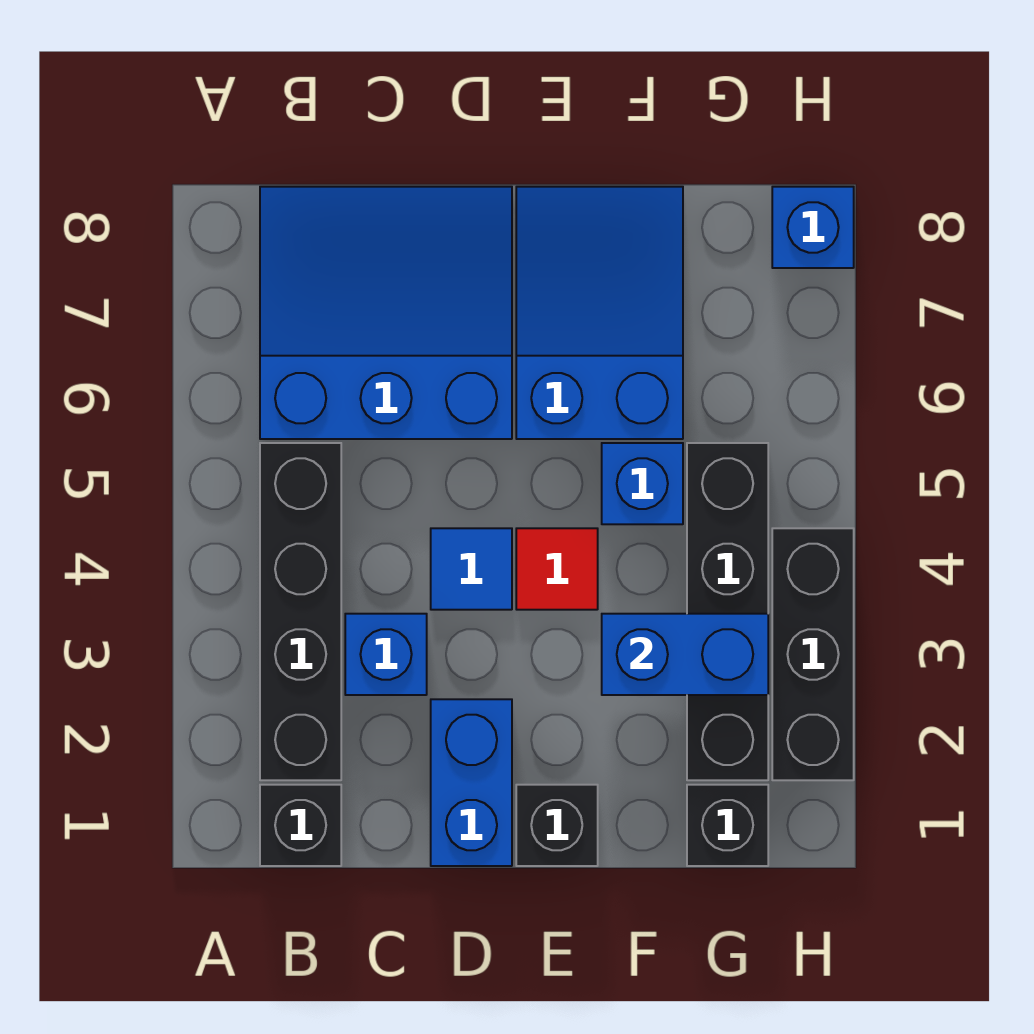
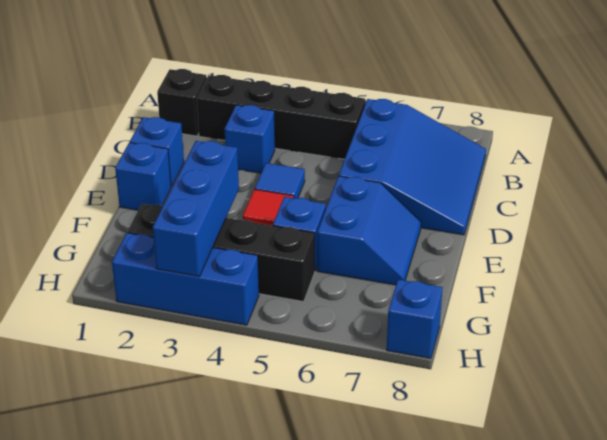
blue brick D1:D2 level 1 -> blue brick D1 level 1
black brick E1 level 1 -> blue brick E1 level 1
blue slope E6:F8 level 1 top 6 -> blue slope E6:F7 level 1 top 6
blue brick F3:G3 level 2 -> blue brick F3:H3 level 2
black brick G1 level 1 -> none
black brick H2:H4 level 1 -> blue brick H2:H4 level 1

